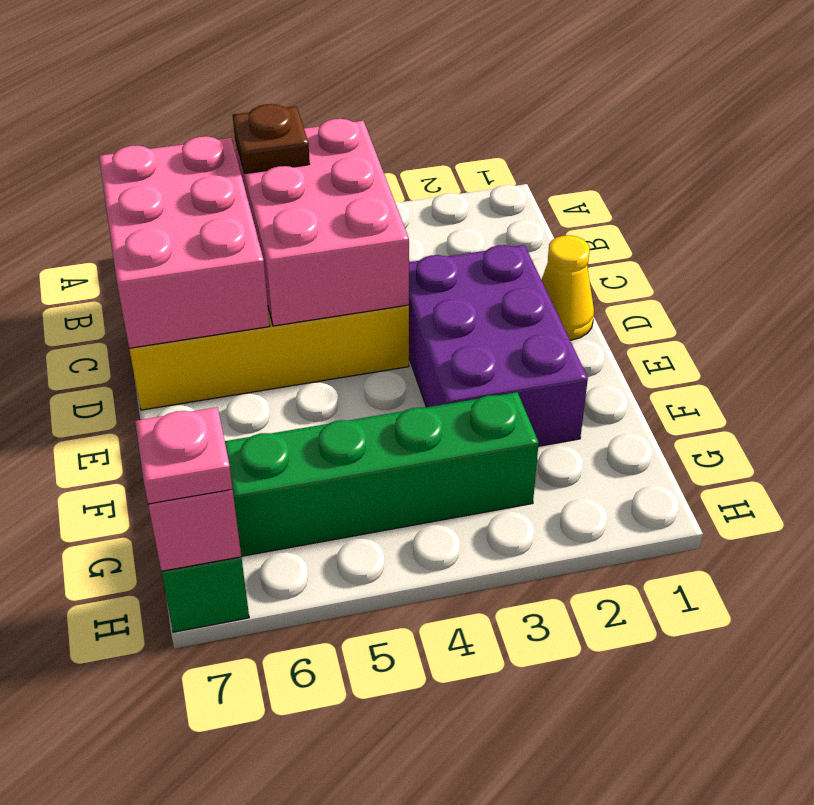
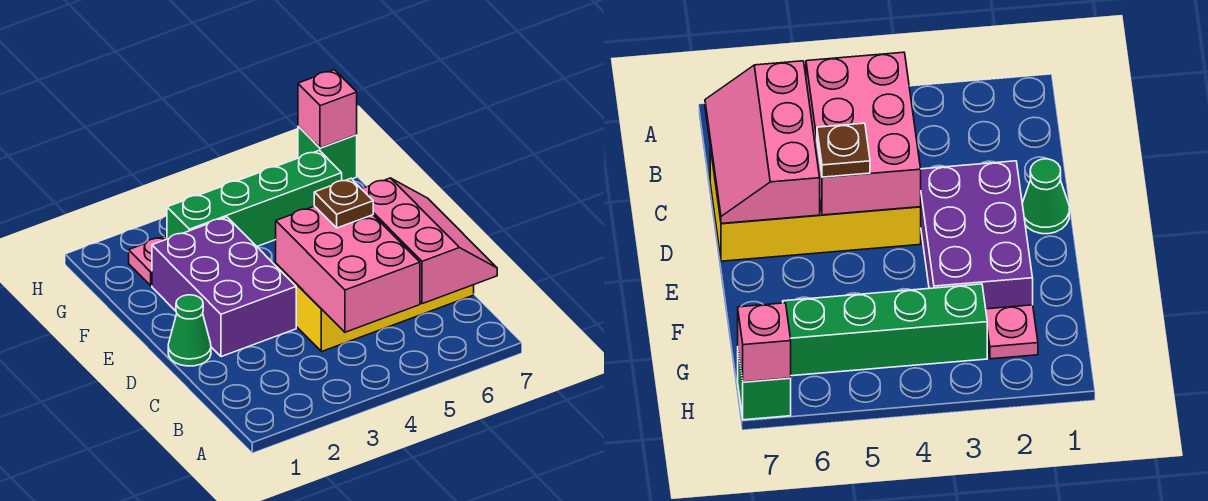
brown plate B5 level 3 -> brown plate D5 level 3
pink brick B6:D7 level 2 -> pink slope B6:D7 level 2 top 6
yellow cone D1 level 1 -> green cone D1 level 1
pink plate H7 level 3 -> pink plate G2 level 1

